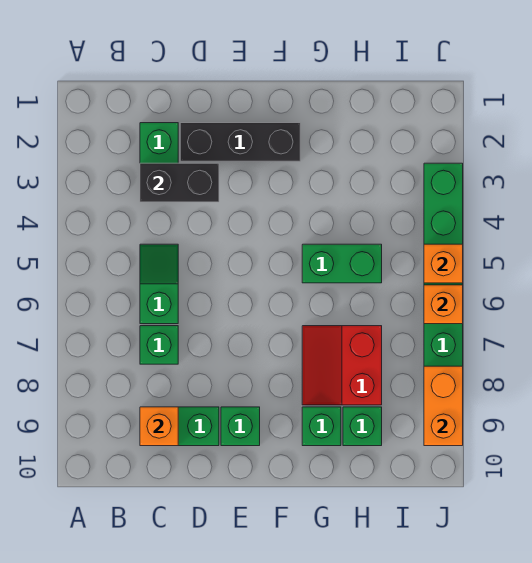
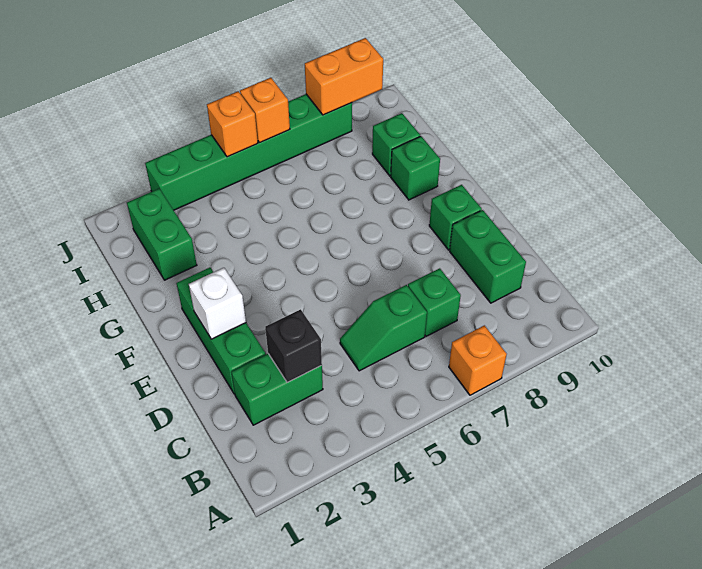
black brick C3:D3 level 2 -> black brick C3 level 2
orange brick C9 level 2 -> orange brick A7 level 1
black brick D2:F2 level 1 -> green brick D2:F2 level 1
none -> white brick E2 level 2
green brick G5:H5 level 1 -> green brick H2:I2 level 1
red slope G7:H8 level 1 top H -> none

